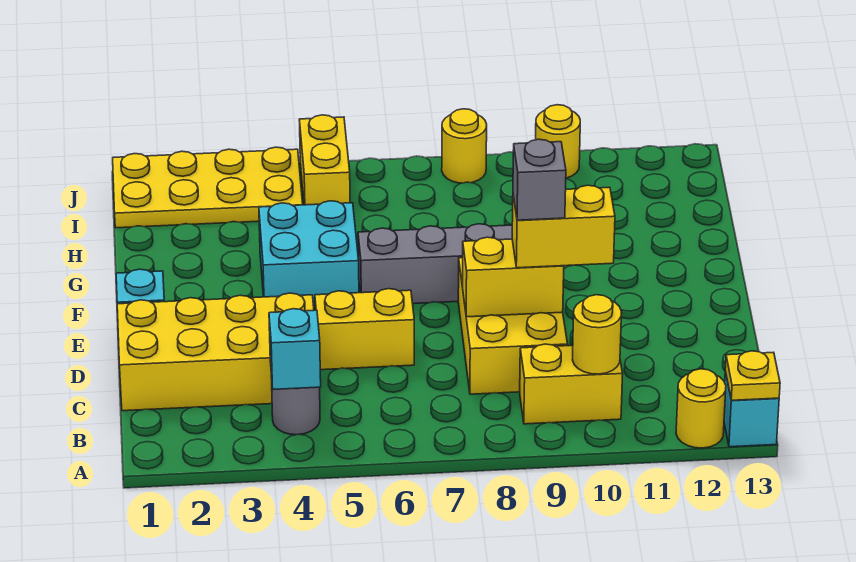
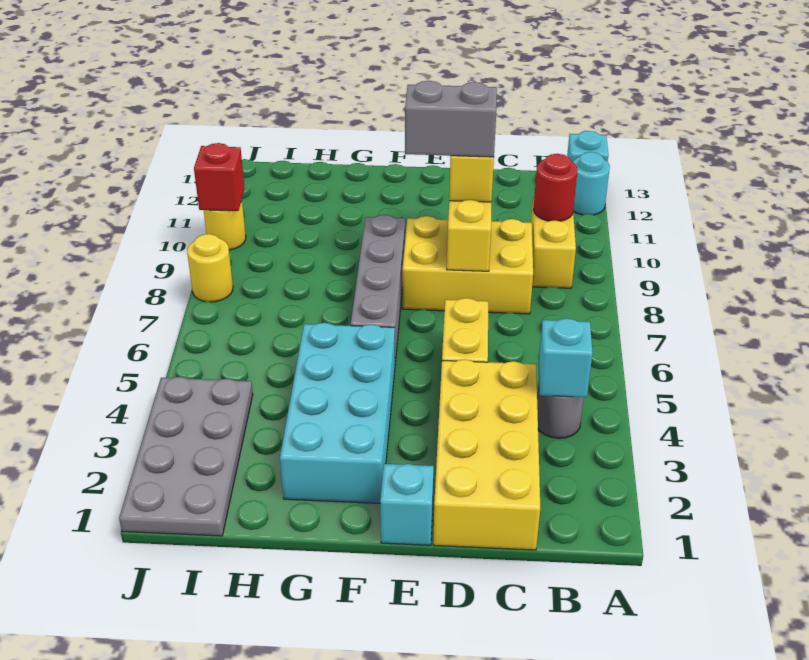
yellow round brick A12 level 1 -> cyan round brick A12 level 1
yellow plate A13 level 2 -> none
yellow round brick B10 level 2 -> red round brick B10 level 2
grey brick D9 level 4 -> grey brick D9:E9 level 4
cyan brick F4:G5 level 1 -> cyan brick F2:G5 level 1
yellow plate I1:J4 level 1 -> grey plate I1:J4 level 1
yellow brick I5:J5 level 1 -> none
none -> red brick J10 level 2

